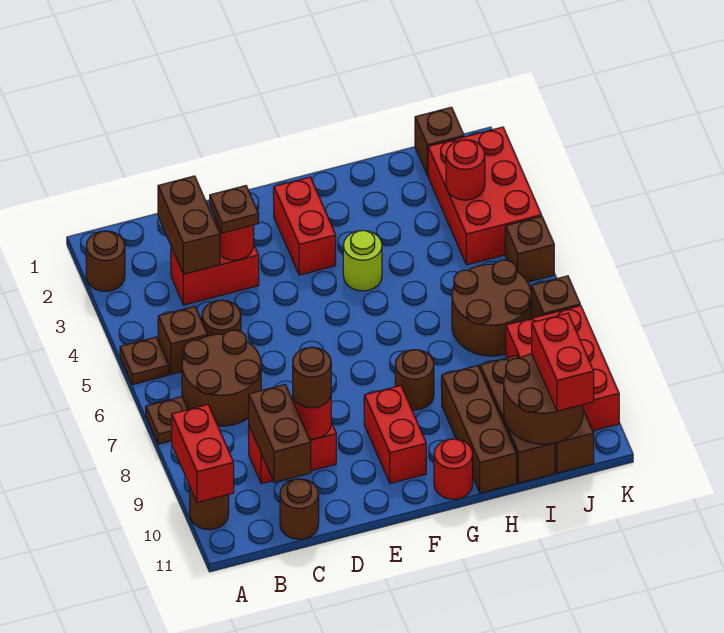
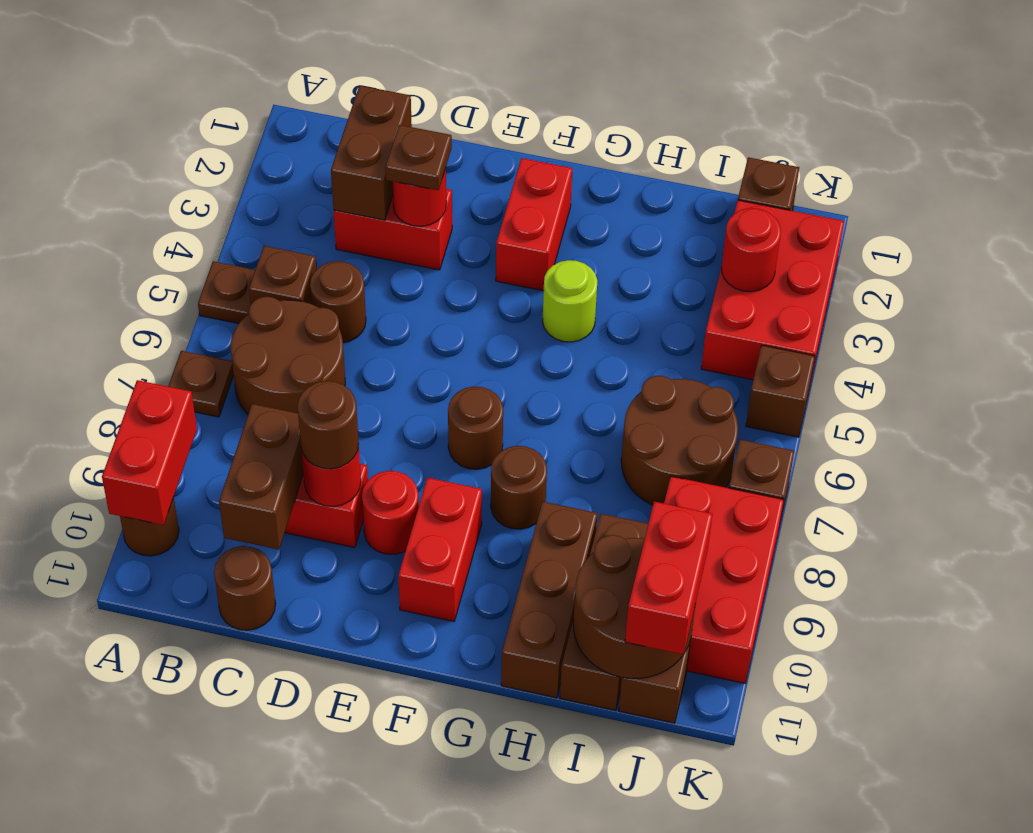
brown round brick A2 level 1 -> brown round brick F7 level 1
red round brick G11 level 1 -> red round brick E9 level 1

